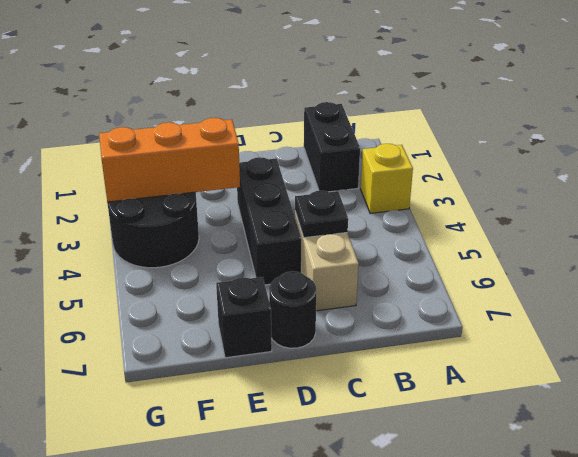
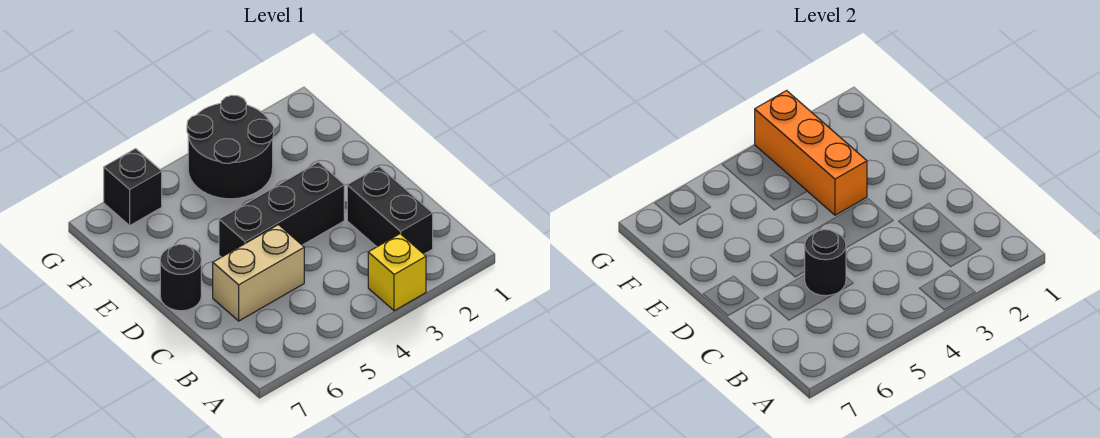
black brick B1:B2 level 1 -> black brick B2:C2 level 1
black plate C5 level 2 -> black round brick C5 level 2
black brick E7 level 1 -> black brick G6 level 1

